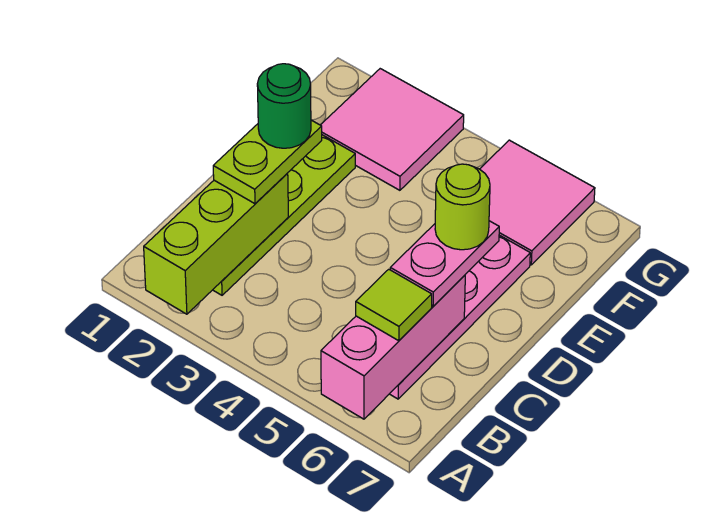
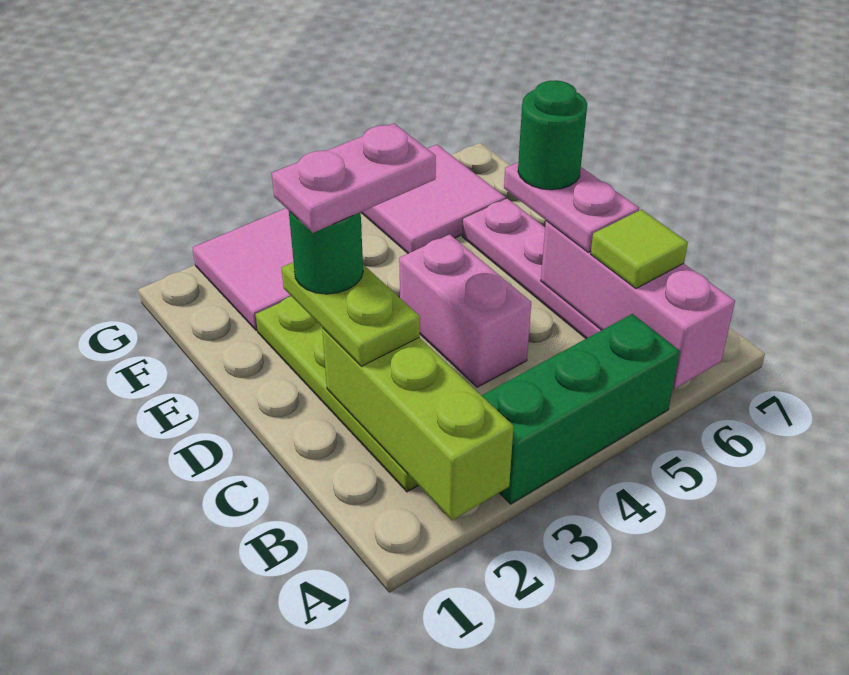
none -> green brick A3:A5 level 1
none -> pink brick C4:D4 level 1
none -> pink plate D2:D3 level 5
lime round brick D6 level 4 -> green round brick D6 level 4

